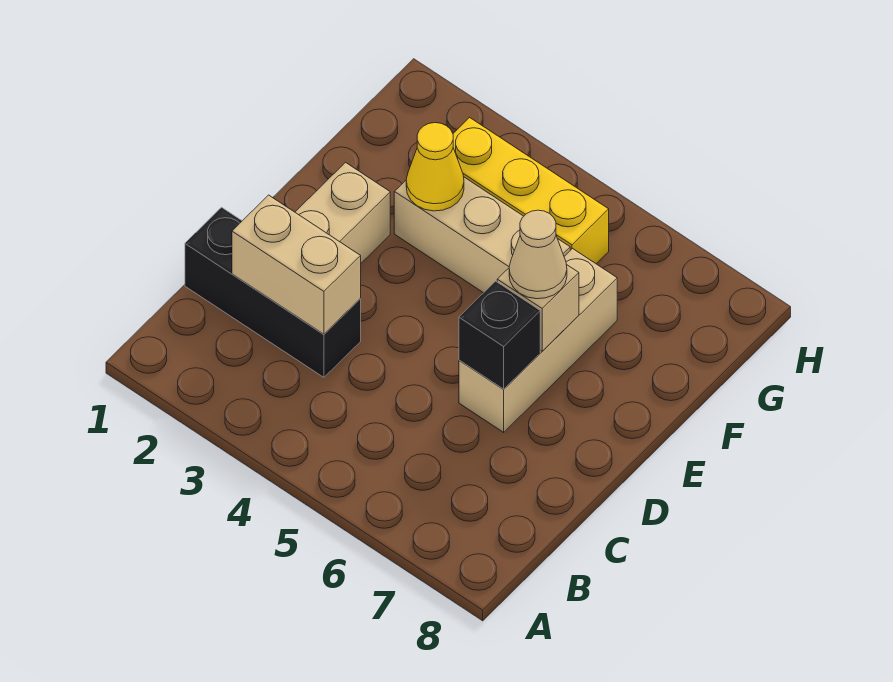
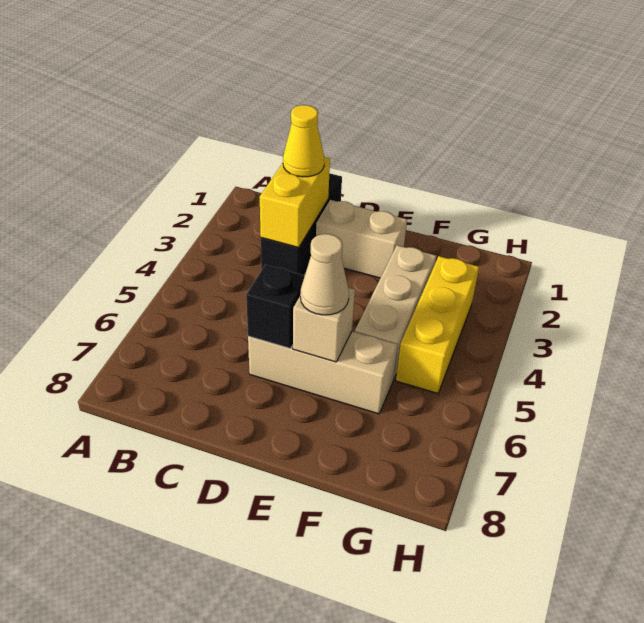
tan brick C2:C3 level 2 -> yellow brick C2:C3 level 2
yellow cone F3 level 2 -> yellow cone C2 level 3

